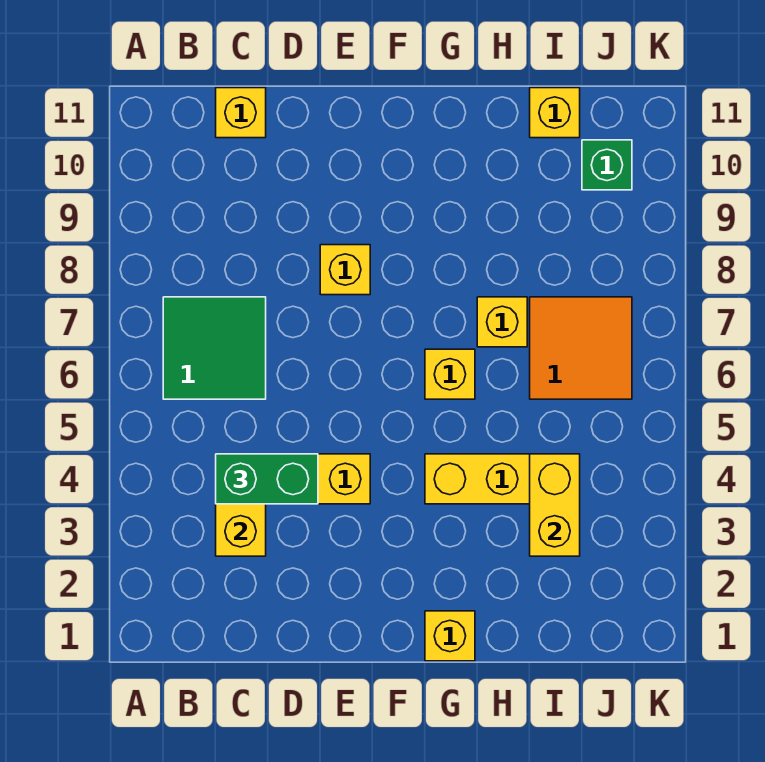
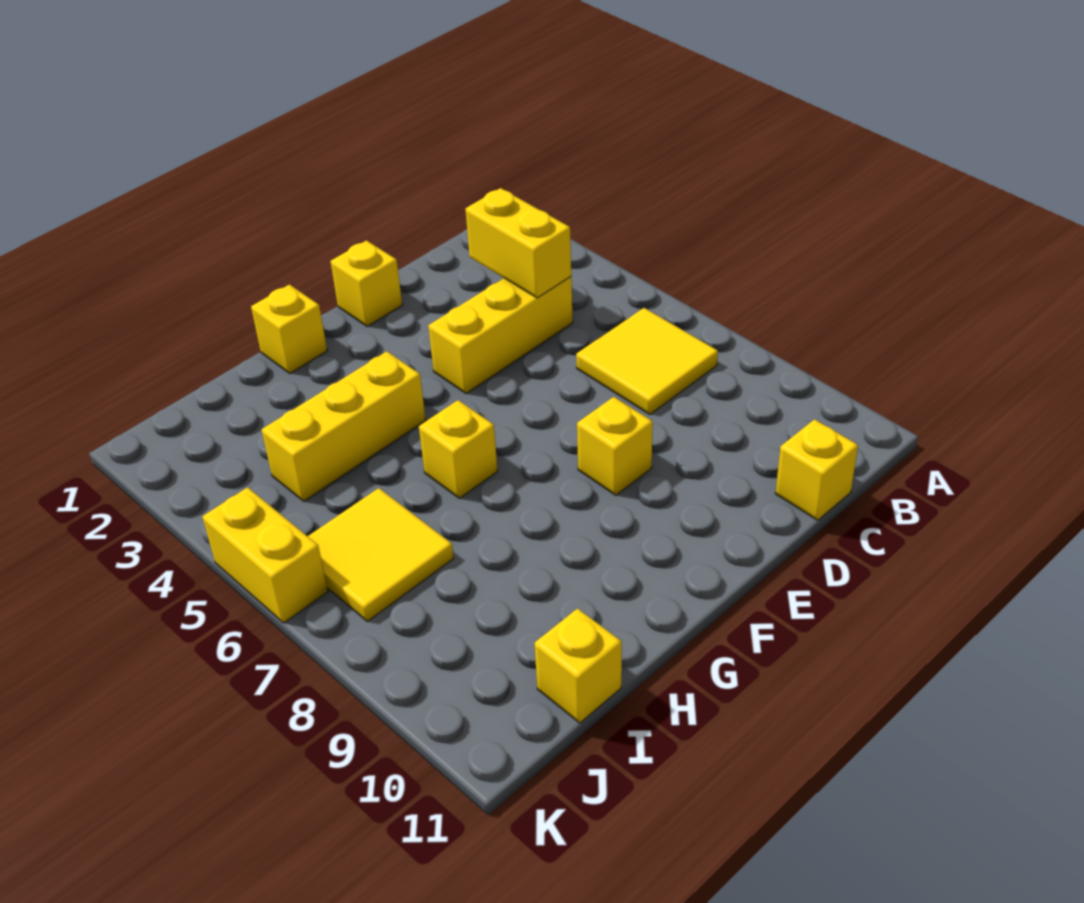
green tile B6:C7 level 1 -> yellow tile B6:C7 level 1
green brick C4:D4 level 3 -> none
yellow brick H7 level 1 -> yellow brick E1 level 1
yellow brick I3:I4 level 2 -> yellow brick K5:K6 level 1
orange tile I6:J7 level 1 -> yellow tile I6:J7 level 1
green brick J10 level 1 -> none

